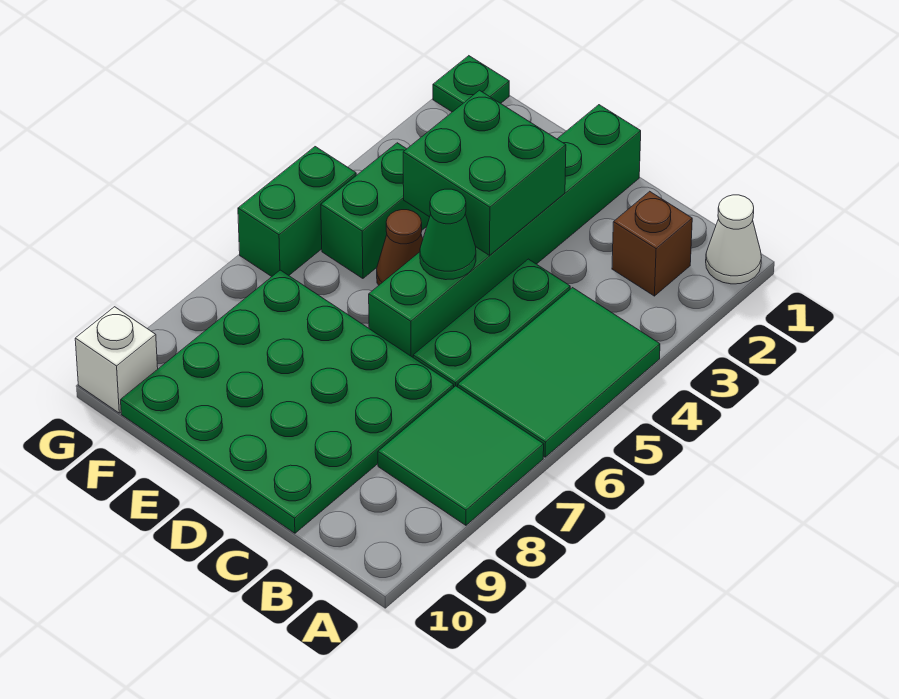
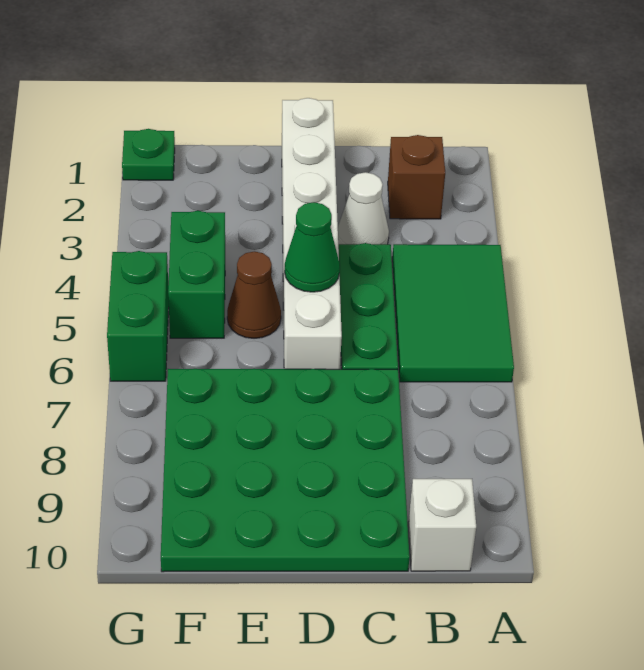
white cone A1 level 1 -> white cone C3 level 1
green tile A7:B8 level 1 -> none
green brick D1:D6 level 1 -> white brick D1:D6 level 1
green brick D3:E4 level 2 -> none
white brick G10 level 1 -> white brick B10 level 1

